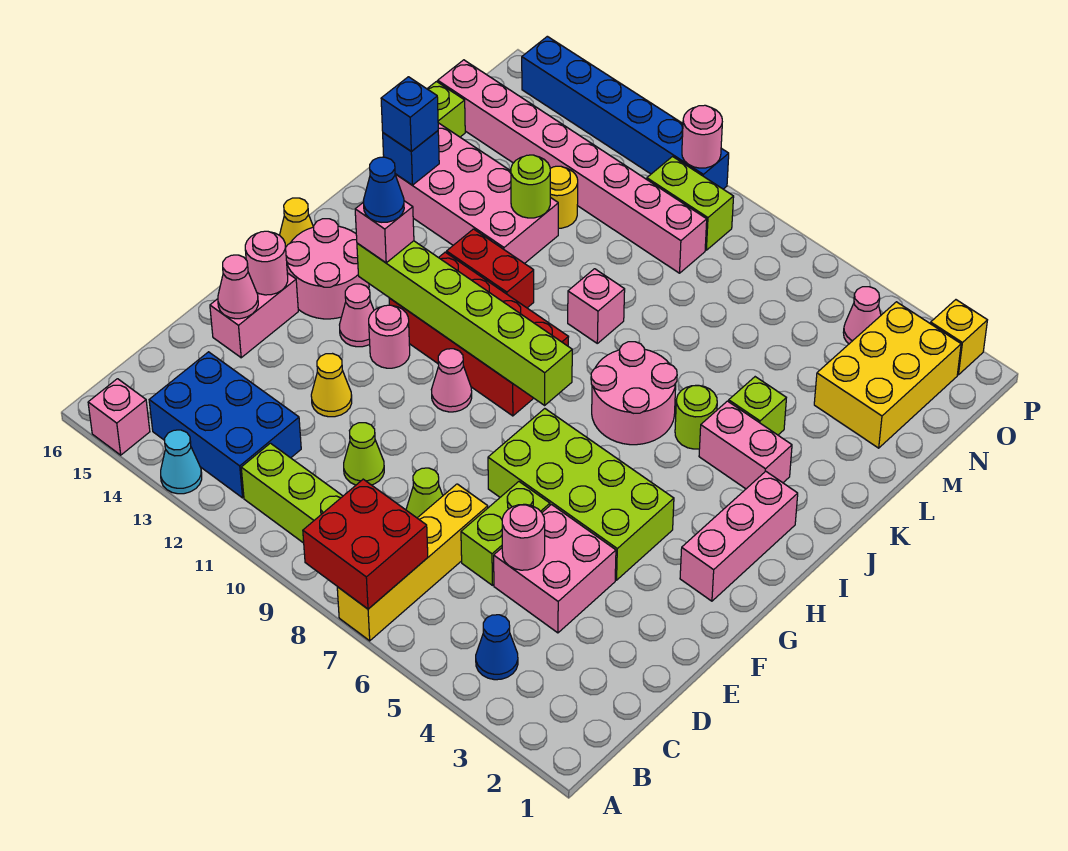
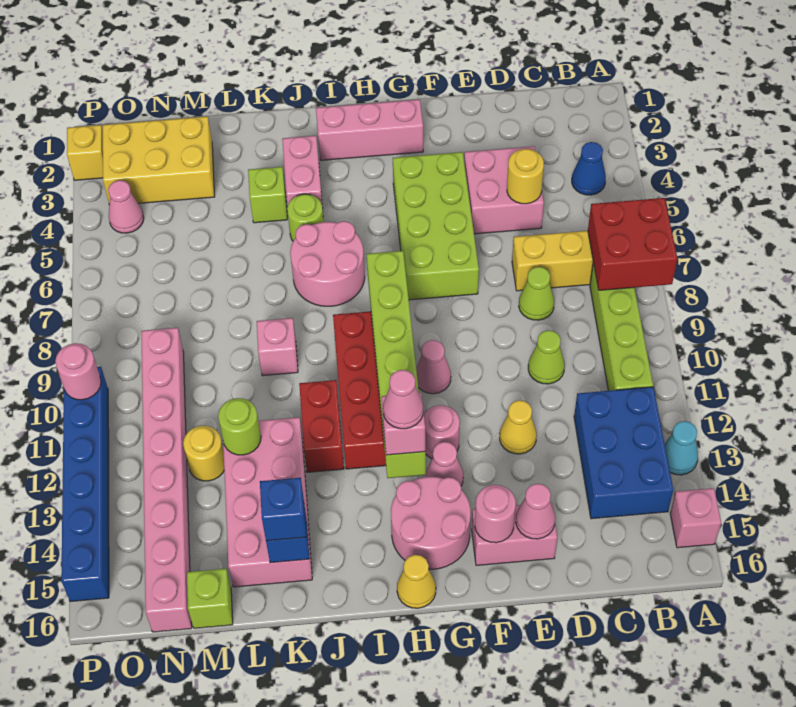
pink round brick D5 level 2 -> yellow round brick D5 level 2
lime brick D6:E6 level 1 -> none
blue cone H13 level 4 -> pink cone H13 level 4
lime brick O9:O10 level 1 -> none

